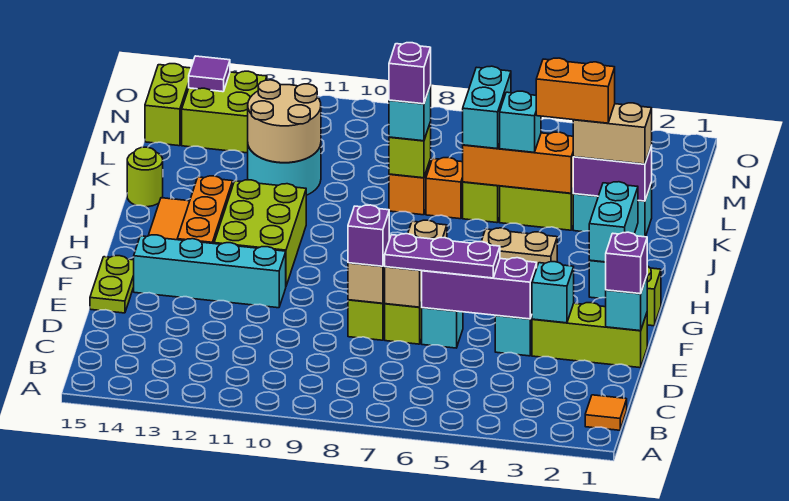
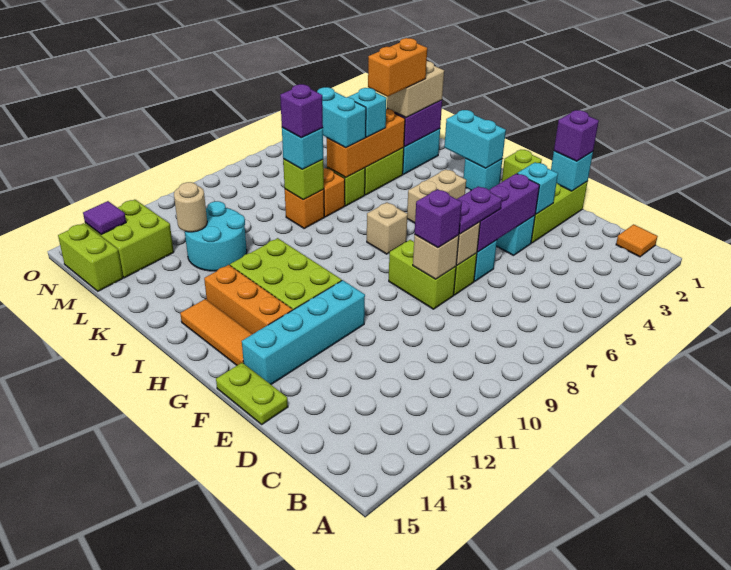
purple plate E5:E7 level 3 -> purple plate E6:E7 level 3
lime round brick J15 level 1 -> none
tan round brick K11:L12 level 2 -> tan round brick L12 level 2

